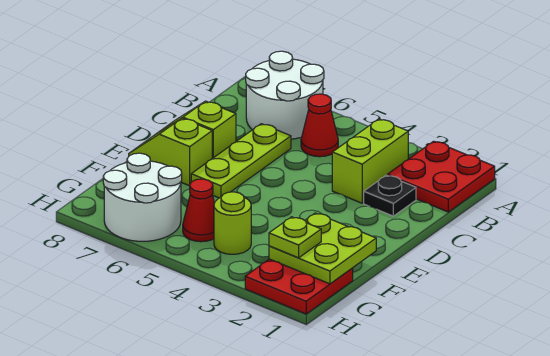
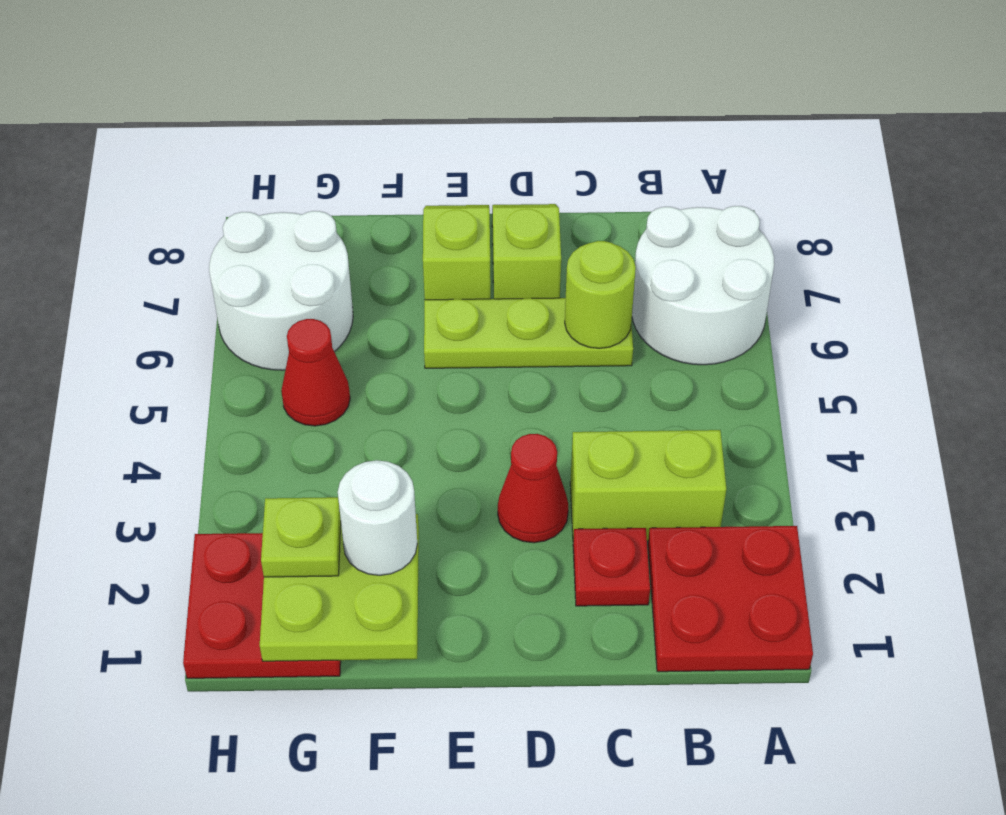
red cone B5 level 1 -> red cone D3 level 1
black plate C2 level 1 -> red plate C2 level 1
none -> white round brick F2 level 3
lime round brick G4 level 1 -> lime round brick C6 level 2

